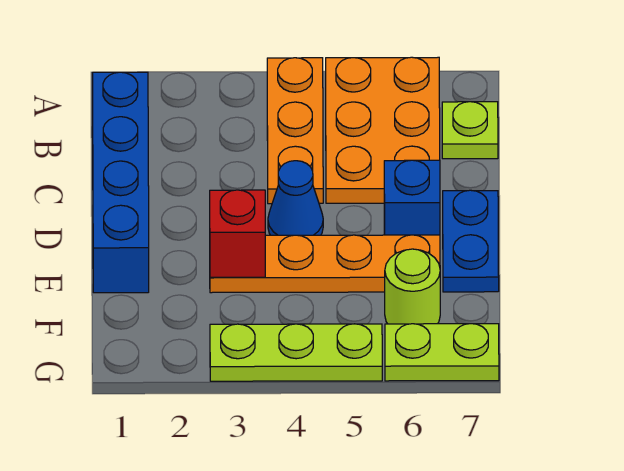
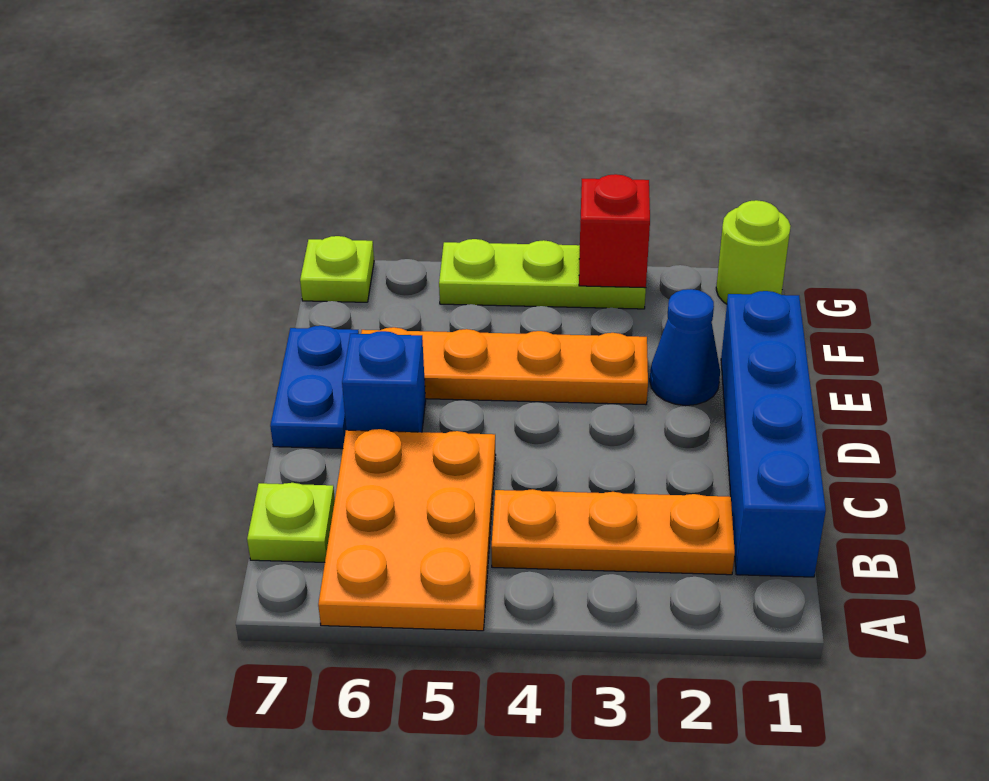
orange plate A4:C4 level 1 -> orange plate B2:B4 level 1
blue cone D4 level 1 -> blue cone E2 level 1
red brick E3 level 2 -> red brick G3 level 2
lime round brick F6 level 1 -> lime round brick G1 level 1
lime plate G6:G7 level 1 -> lime plate G7 level 1

